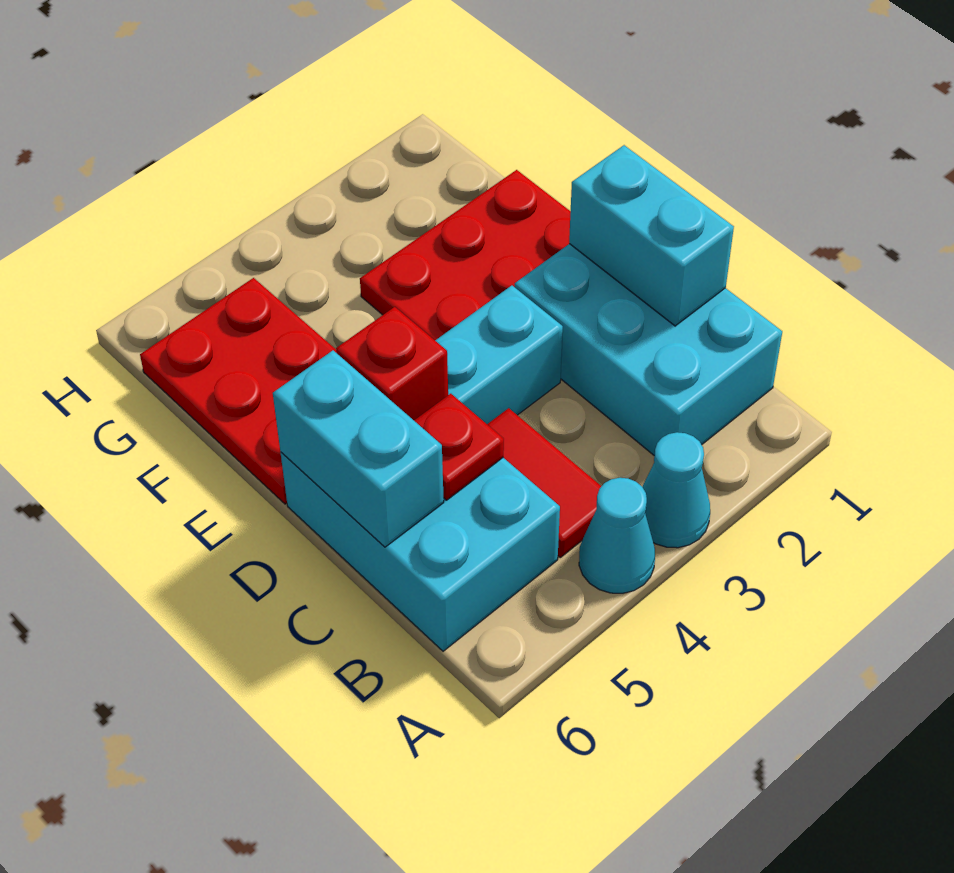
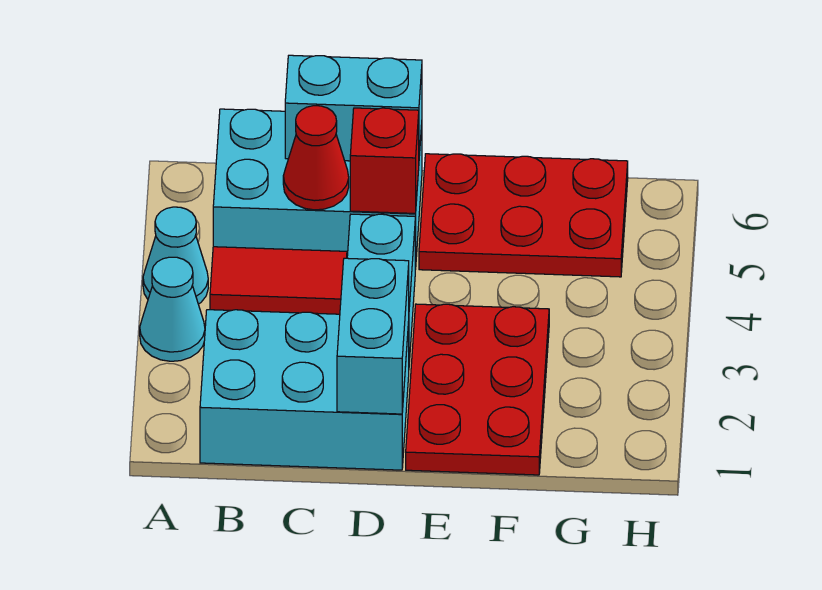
cyan brick C1:D1 level 2 -> cyan brick D1:D2 level 2
red plate C5 level 2 -> red cone C5 level 2

